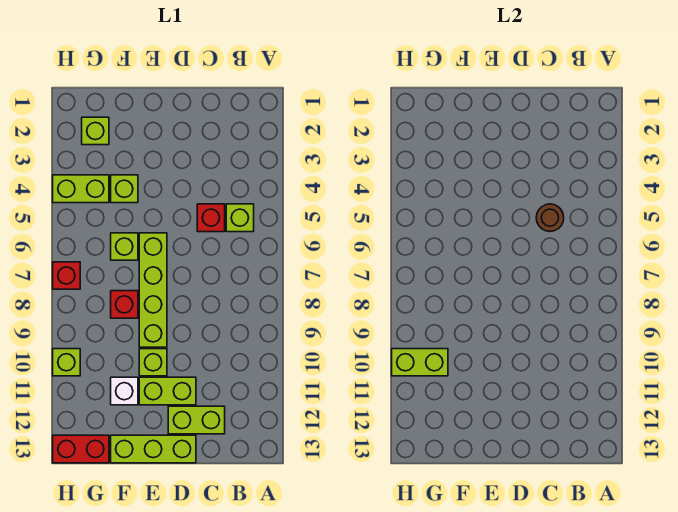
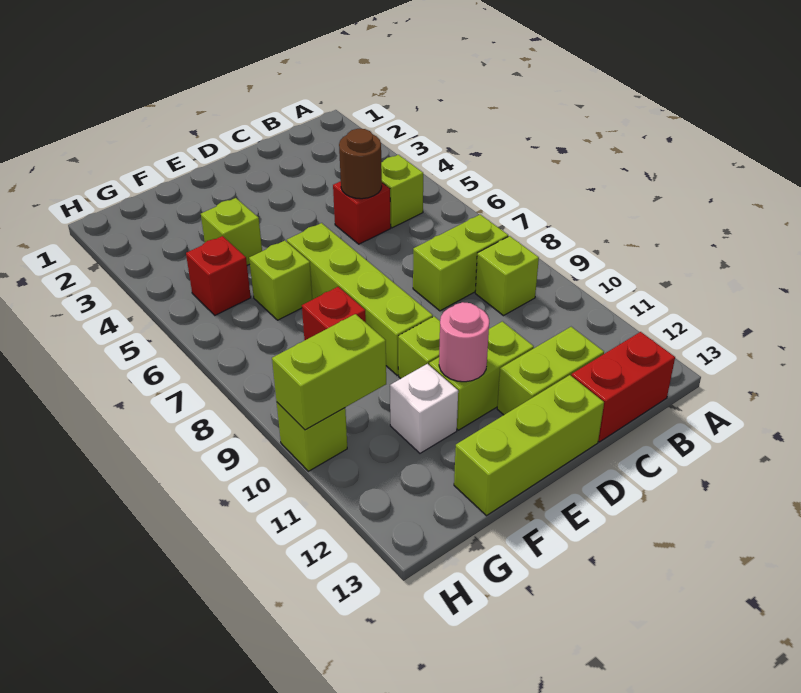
none -> pink round brick E11 level 2
lime brick G2 level 1 -> lime brick B9 level 1
lime brick G4:H4 level 1 -> lime brick B8:C8 level 1
red brick G13:H13 level 1 -> red brick B13:C13 level 1
red brick H7 level 1 -> red brick G5 level 1

